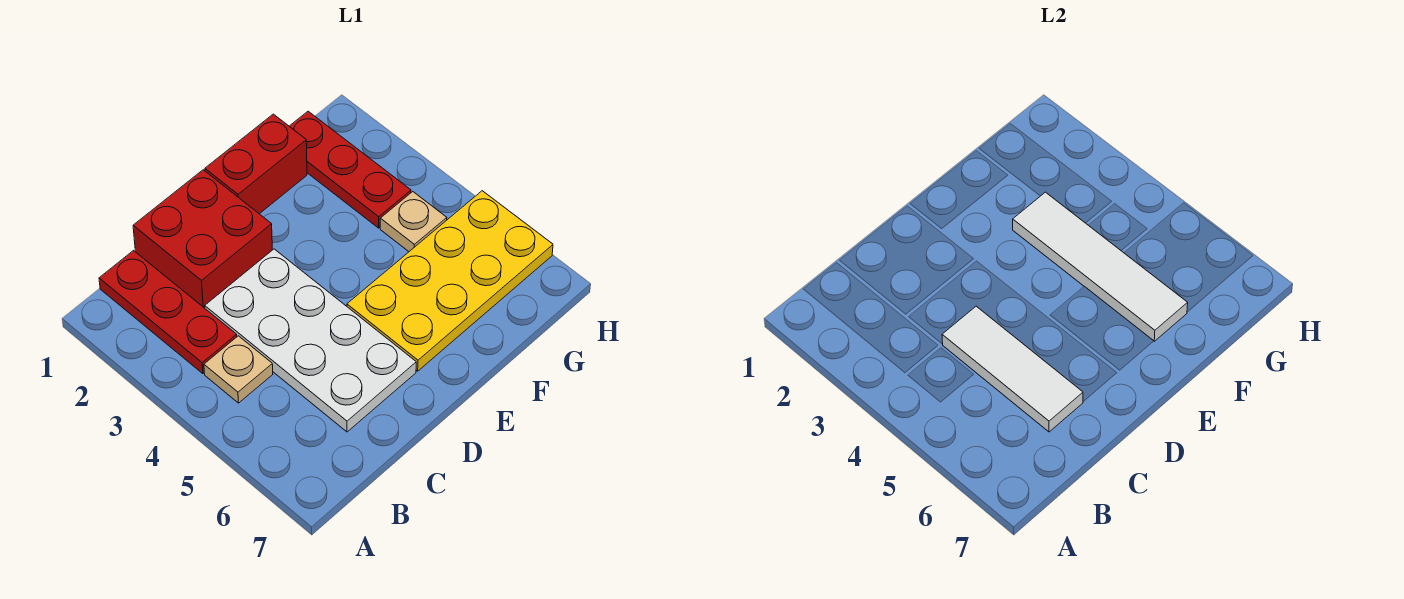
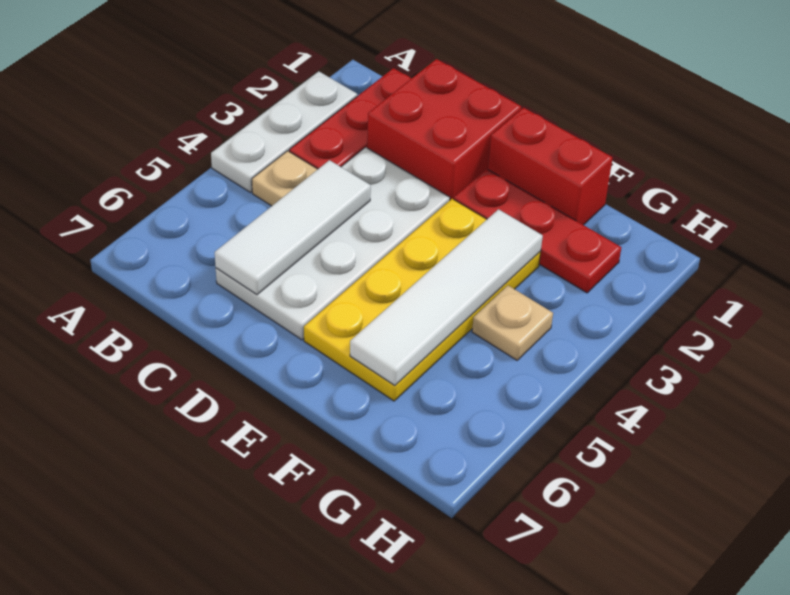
none -> white plate A2:A4 level 1
yellow plate E5:H6 level 1 -> yellow plate E3:F6 level 1
red plate G1:G3 level 1 -> red plate E2:G2 level 1

